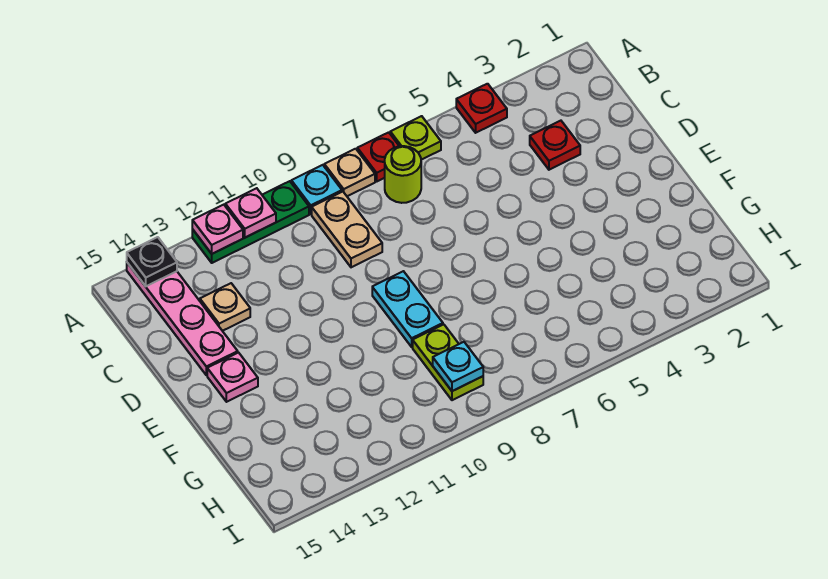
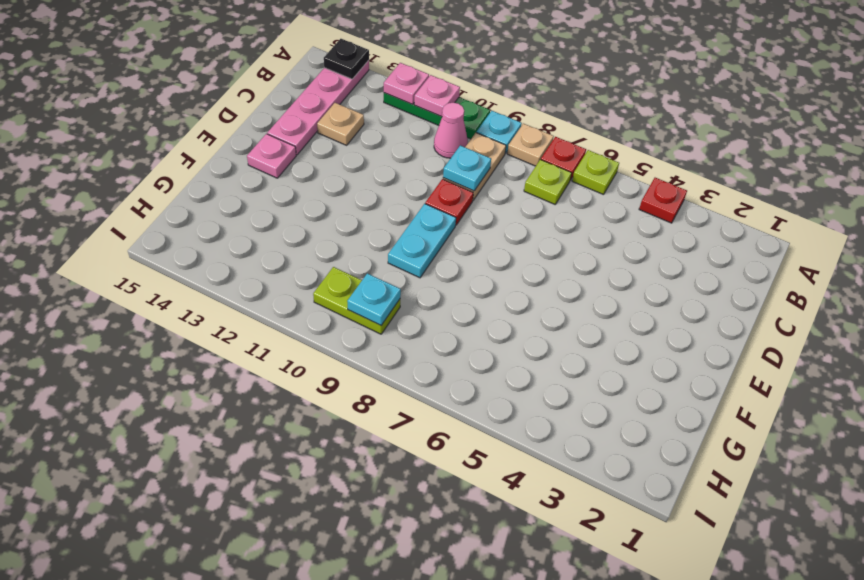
lime round brick B7 level 1 -> lime plate B7 level 1
none -> pink cone B10 level 1
red plate C3 level 1 -> red plate D9 level 1
none -> cyan plate C9 level 2
lime plate G9:H9 level 1 -> lime plate H9:H10 level 1

